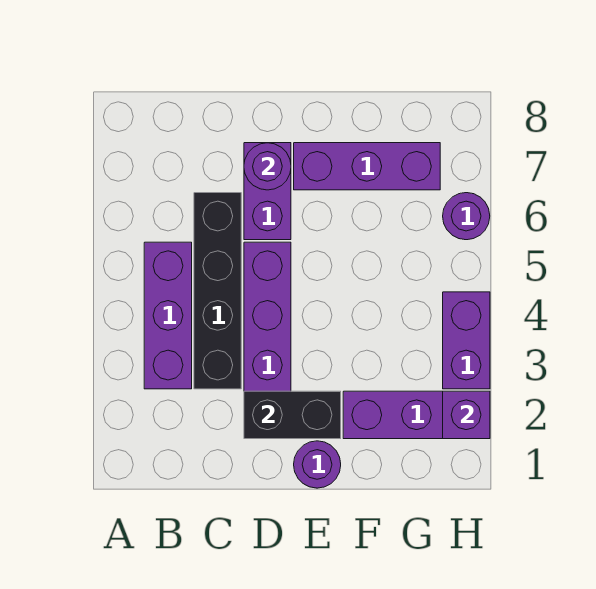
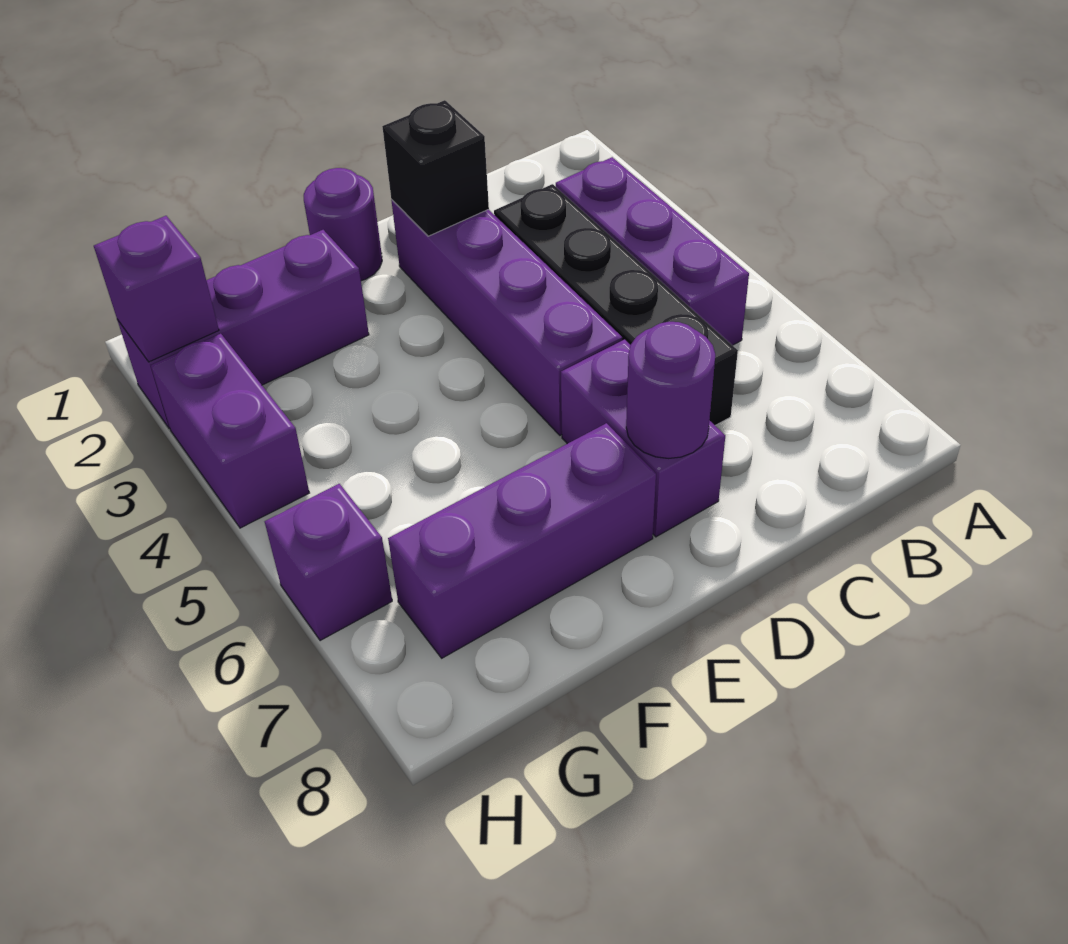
black brick D2:E2 level 2 -> black brick D2 level 2
purple round brick H6 level 1 -> purple brick H6 level 1

